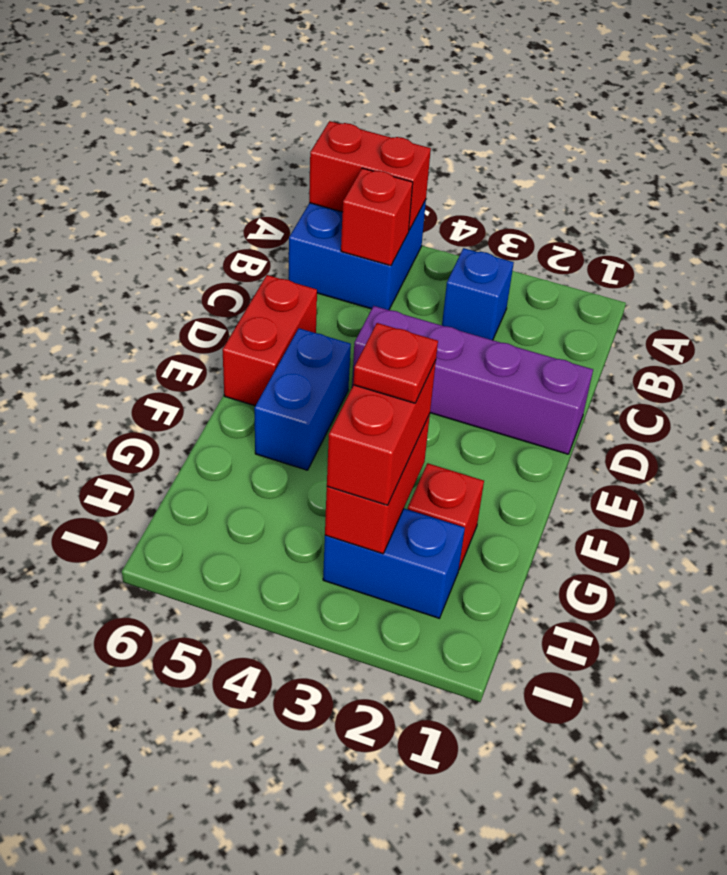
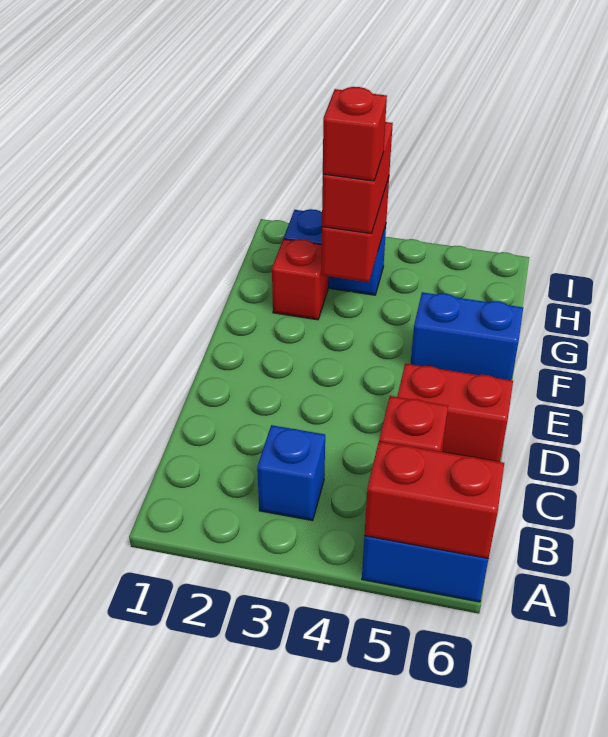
purple brick D1:D4 level 1 -> none
red brick D6:E6 level 1 -> red brick D5:D6 level 1
blue brick E5:F5 level 1 -> blue brick F5:F6 level 1
red plate G3 level 4 -> red brick G3 level 4

